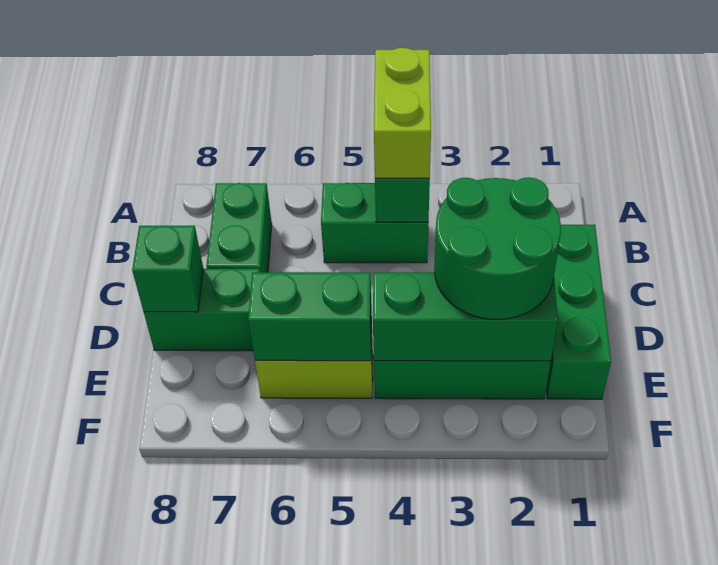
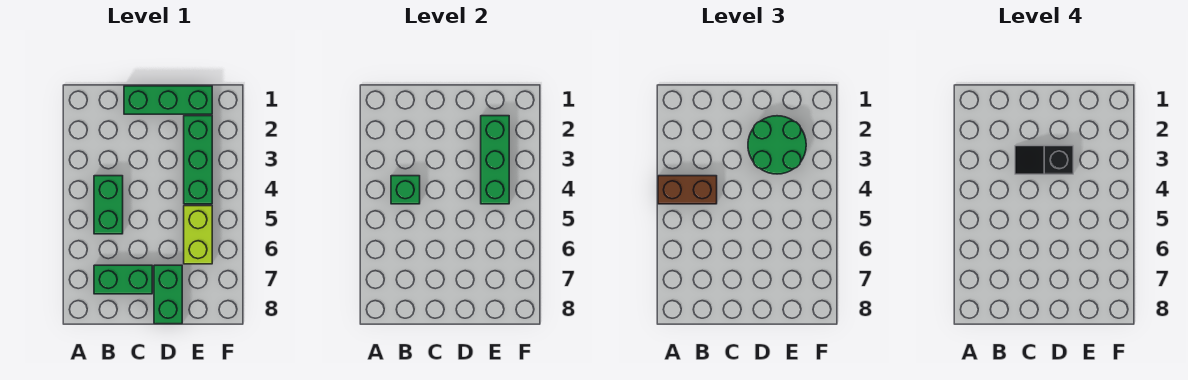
lime brick A4:B4 level 3 -> brown brick A4:B4 level 3
none -> black slope C3:D3 level 4 top D
green brick D8 level 2 -> none
green brick E5:E6 level 2 -> none

